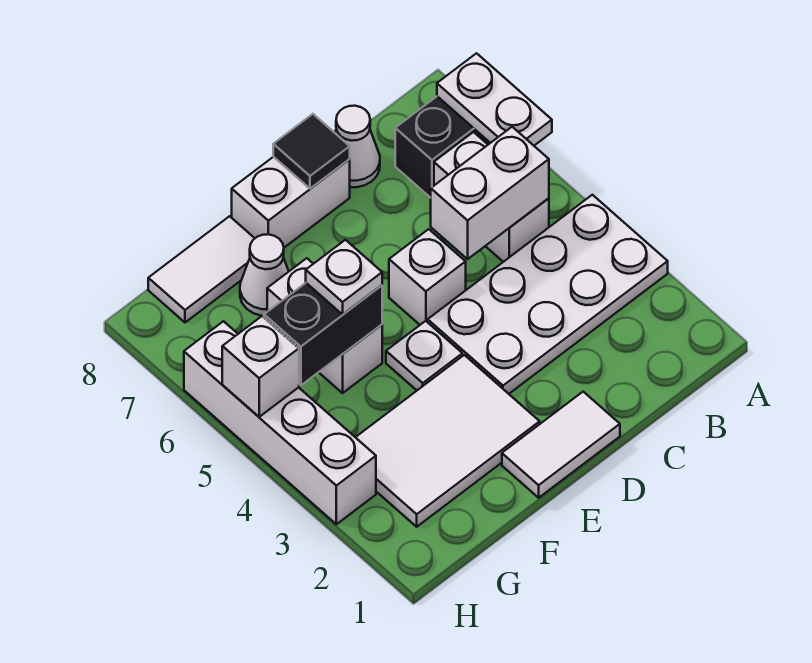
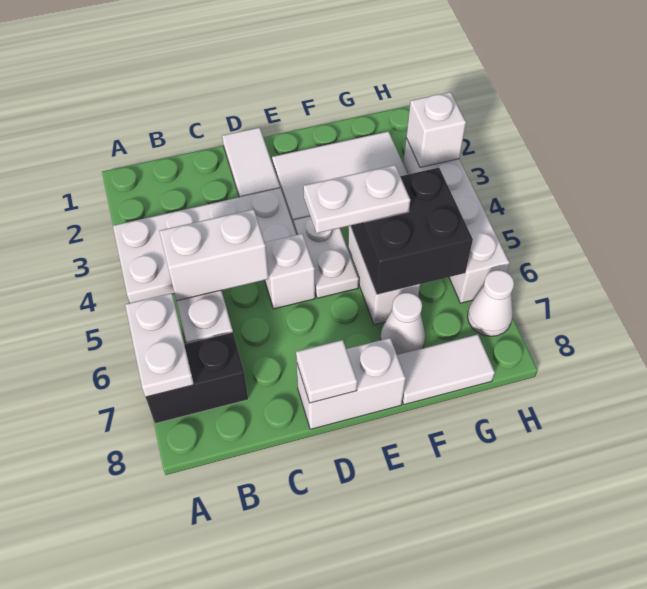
white cone C8 level 1 -> white cone H7 level 1
white tile D1:E1 level 1 -> white tile D1:D2 level 1
black tile D8 level 2 -> white tile D8 level 2
white plate E4 level 1 -> white plate E4:E5 level 1
black brick F5:G5 level 2 -> black brick F5:G6 level 2
white plate F5 level 3 -> white plate E5:F5 level 3
white brick H5 level 2 -> white brick H3 level 2

